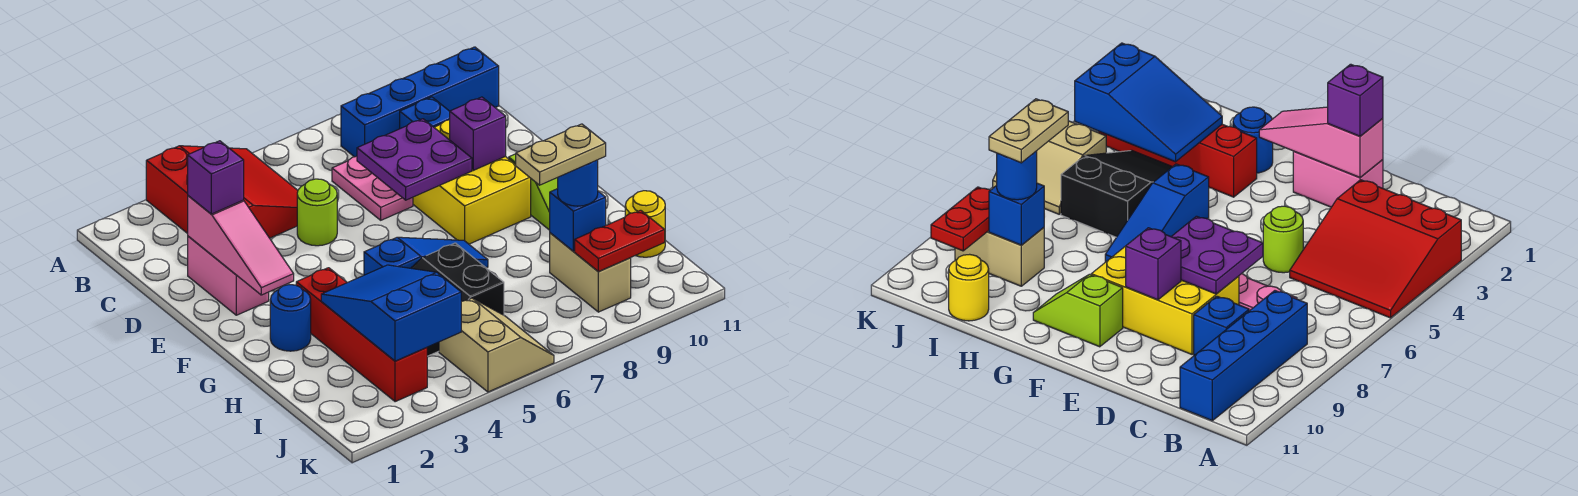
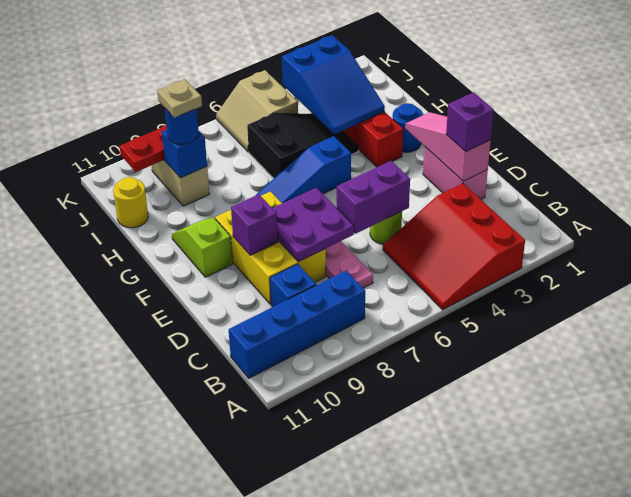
none -> purple brick D5:D6 level 2
tan plate I8:I9 level 4 -> tan plate I9 level 4

